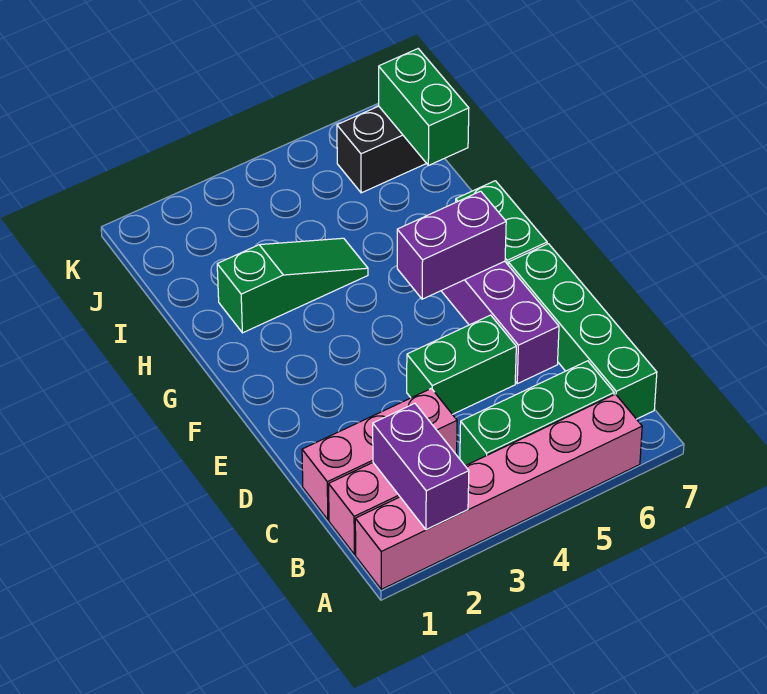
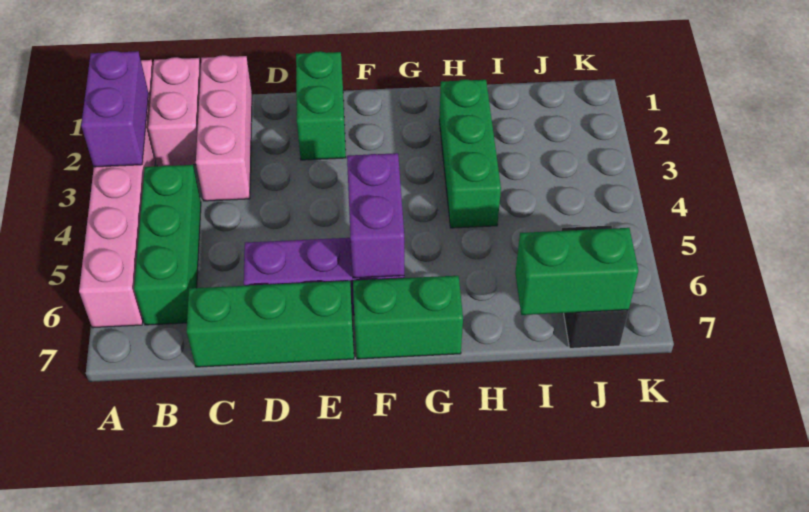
purple brick A2:B2 level 2 -> purple brick A2:A3 level 2
green brick B7:E7 level 1 -> green brick C7:E7 level 1
green brick D4:D5 level 1 -> green brick E1:E2 level 1
green slope H2:H4 level 1 top 2 -> green brick H2:H4 level 1

